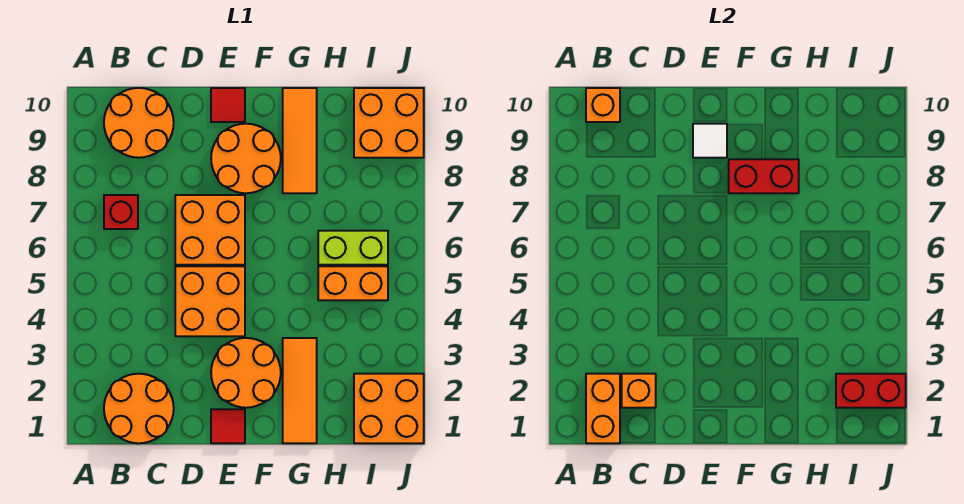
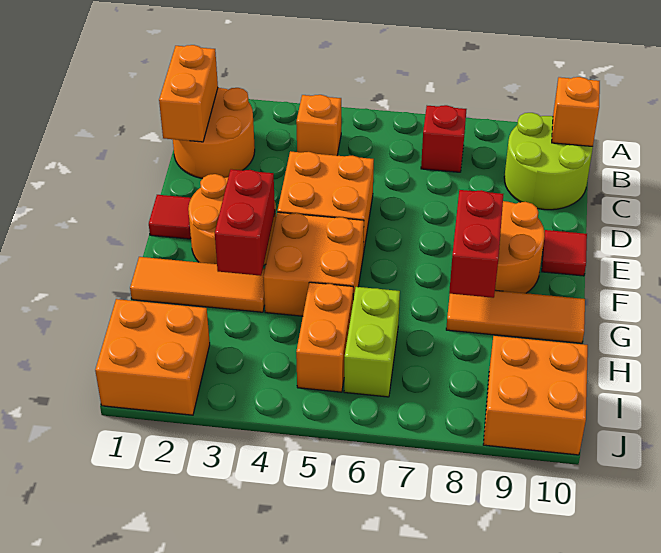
orange brick B1:B2 level 2 -> orange brick B1:C1 level 2
orange round brick B9:C10 level 1 -> lime round brick B9:C10 level 1
orange brick C2 level 2 -> orange brick B4 level 1
orange brick D6:E7 level 1 -> orange brick F4:G5 level 1
white tile E9 level 2 -> none
red brick I2:J2 level 2 -> red brick F3:G3 level 2

